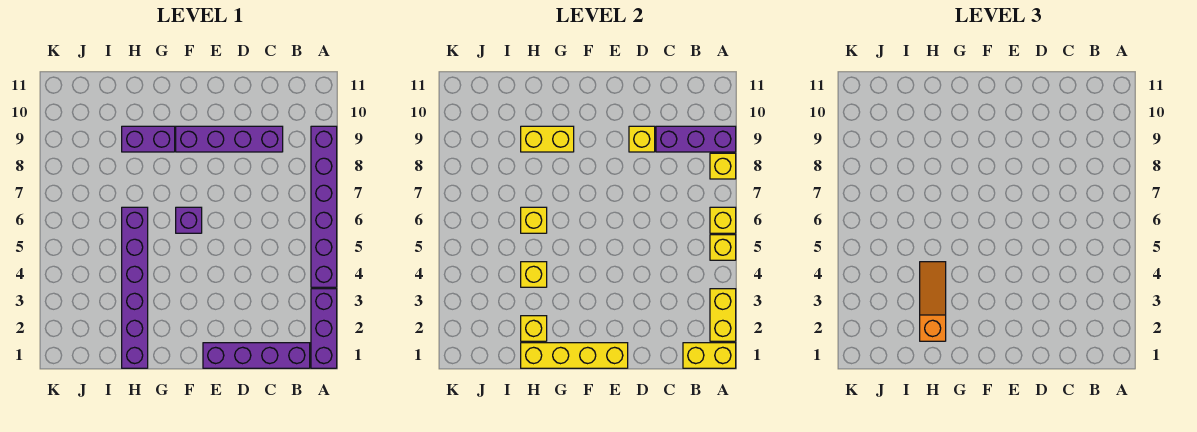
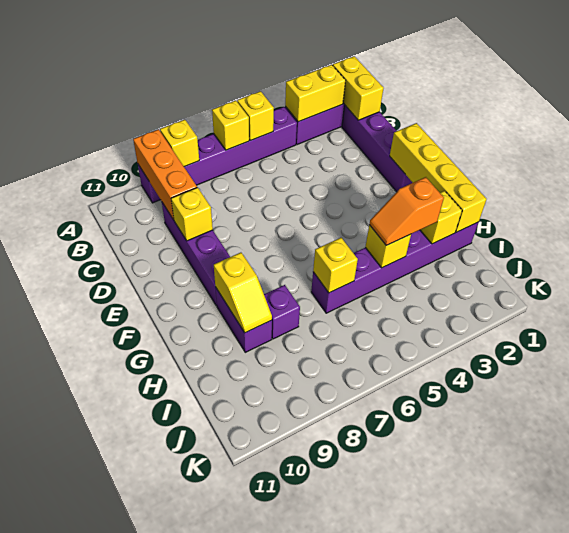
purple brick A9:C9 level 2 -> orange brick A9:C9 level 2
purple brick F6 level 1 -> purple brick H8 level 1
yellow brick G9:H9 level 2 -> yellow slope G9:H9 level 2 top G
orange slope H2:H4 level 3 top 2 -> orange slope H3:H4 level 3 top 3

